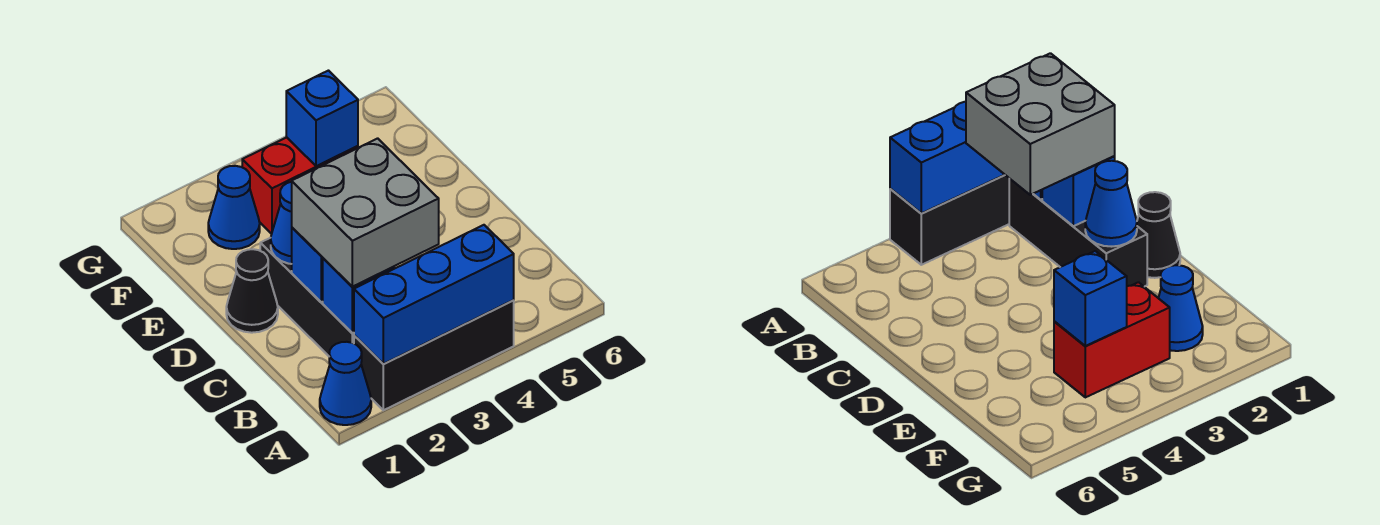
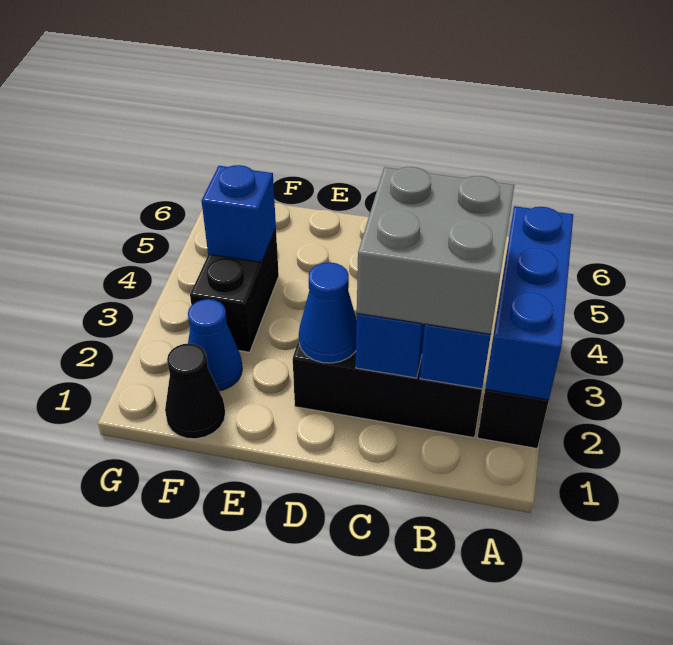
blue cone A1 level 1 -> none
black cone D1 level 1 -> black cone F1 level 1
red brick F3:F4 level 1 -> black brick F3:F4 level 1

